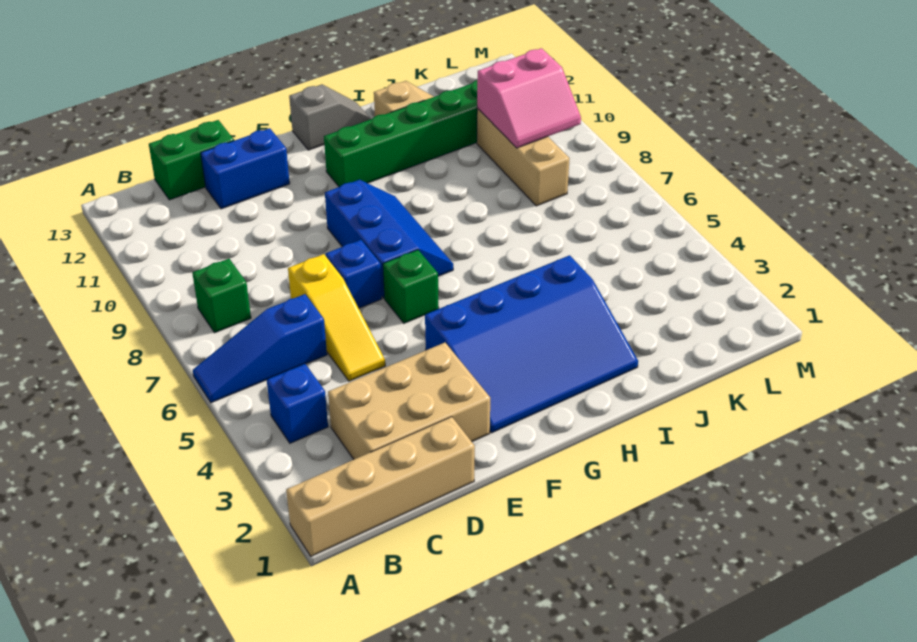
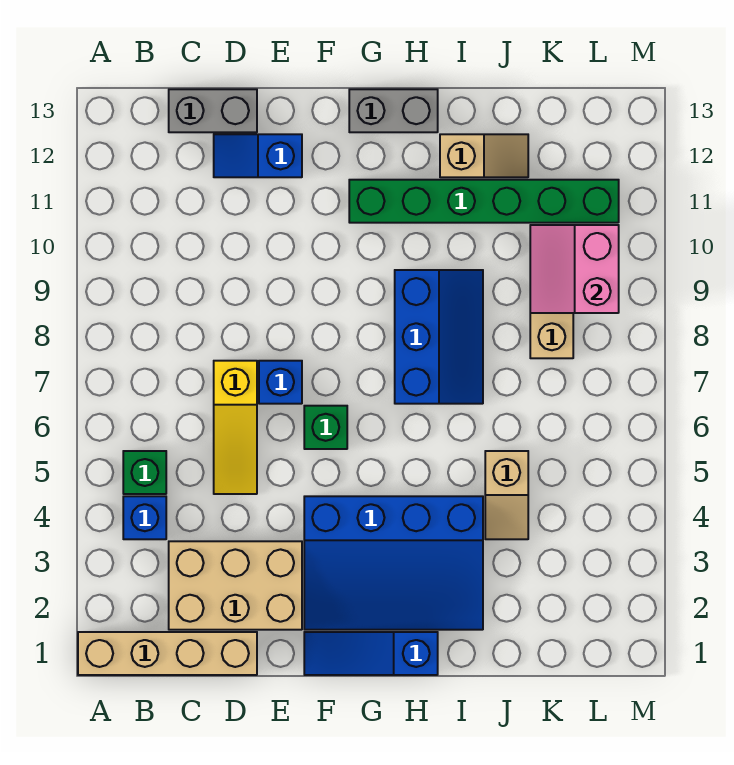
blue slope A6:C6 level 1 top C -> blue slope F1:H1 level 1 top H
green brick B8 level 1 -> green brick B5 level 1
green brick C13:D13 level 1 -> grey brick C13:D13 level 1
blue brick D12:E12 level 1 -> blue slope D12:E12 level 1 top E
blue slope F7:G9 level 1 top F -> blue slope H7:I9 level 1 top H
grey slope G13:H13 level 1 top G -> grey brick G13:H13 level 1
none -> tan slope J4:J5 level 1 top 5
pink slope K9:L10 level 2 top 10 -> pink slope K9:L10 level 2 top L

